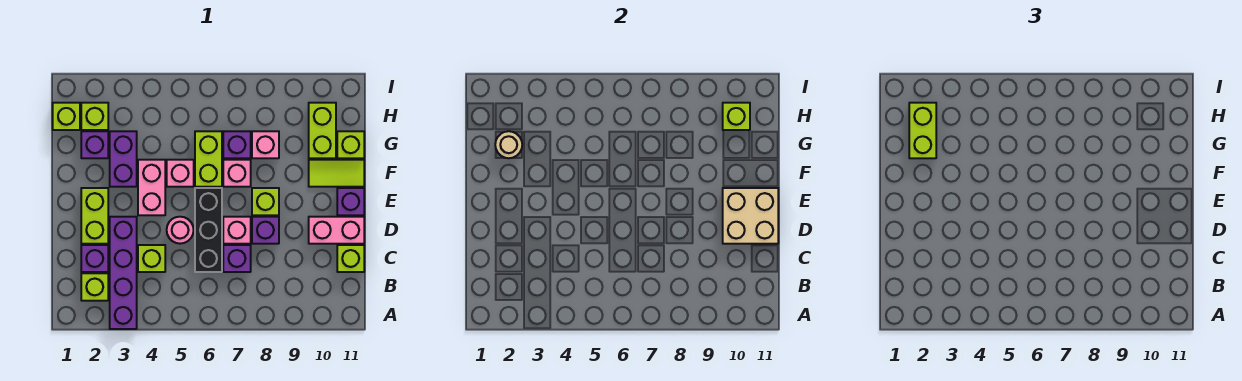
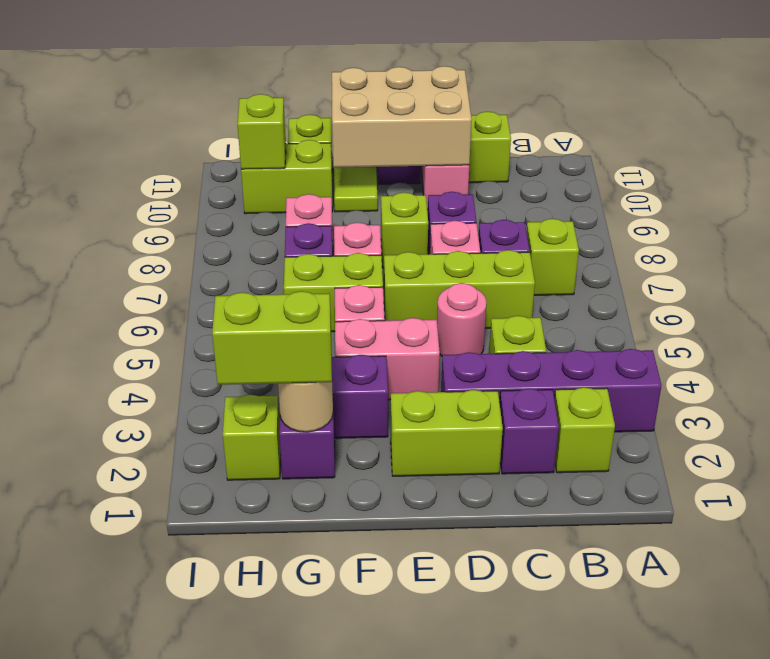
black brick C6:E6 level 1 -> lime brick C6:E6 level 1
tan brick D10:E11 level 2 -> tan brick D10:F11 level 2
lime brick H1 level 1 -> lime brick B7 level 1

